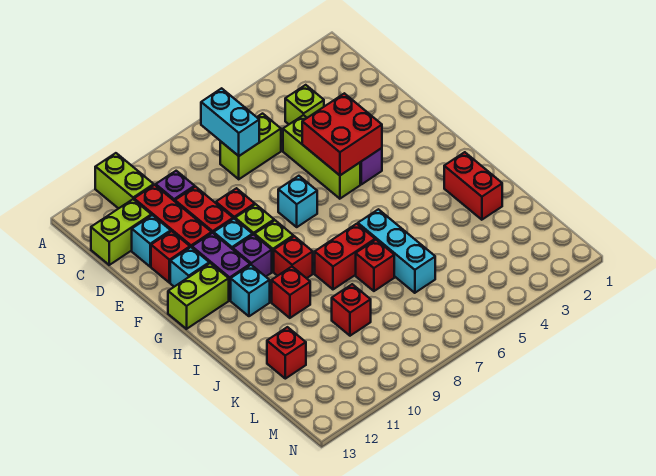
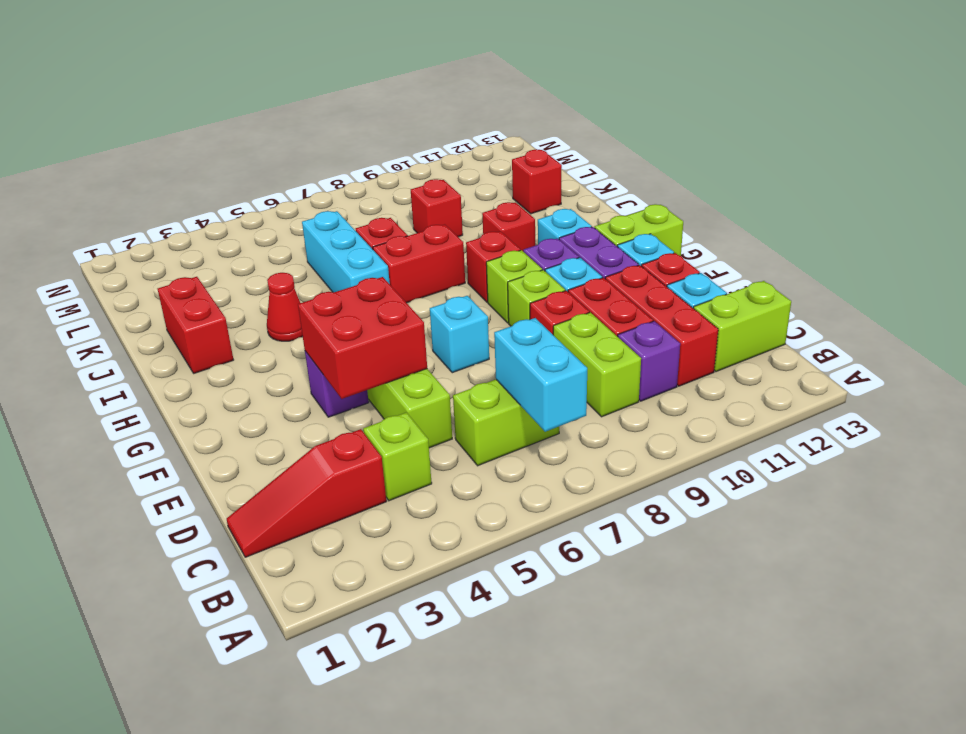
lime brick A11:B11 level 1 -> lime brick C9:D9 level 1
none -> red slope C1:C3 level 1 top 3
none -> red cone I4 level 1

